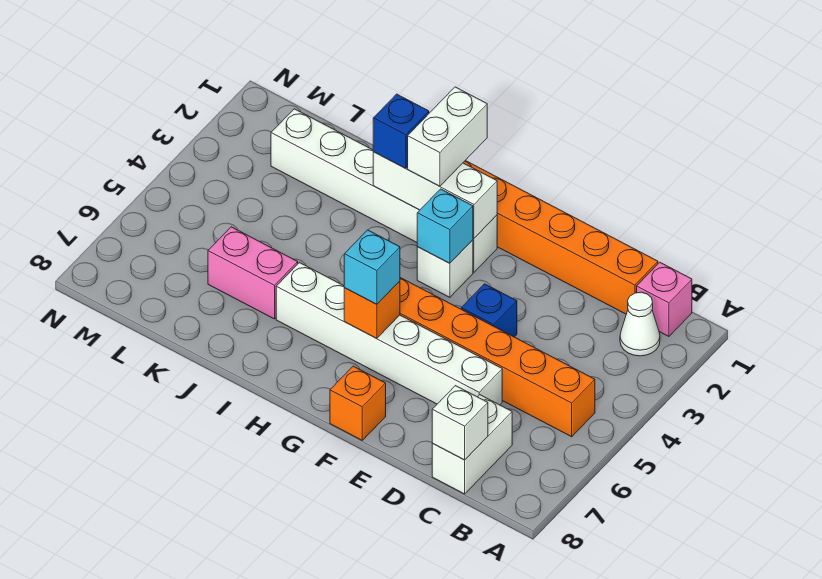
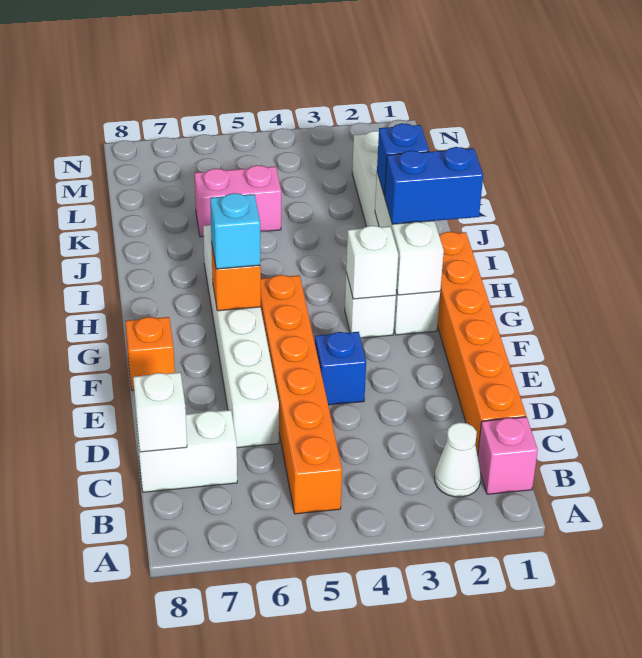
cyan brick G3 level 2 -> white brick G3 level 2
white brick H1:H2 level 3 -> blue brick H1:H2 level 3
pink brick J6:K6 level 1 -> pink brick K5:K6 level 1

